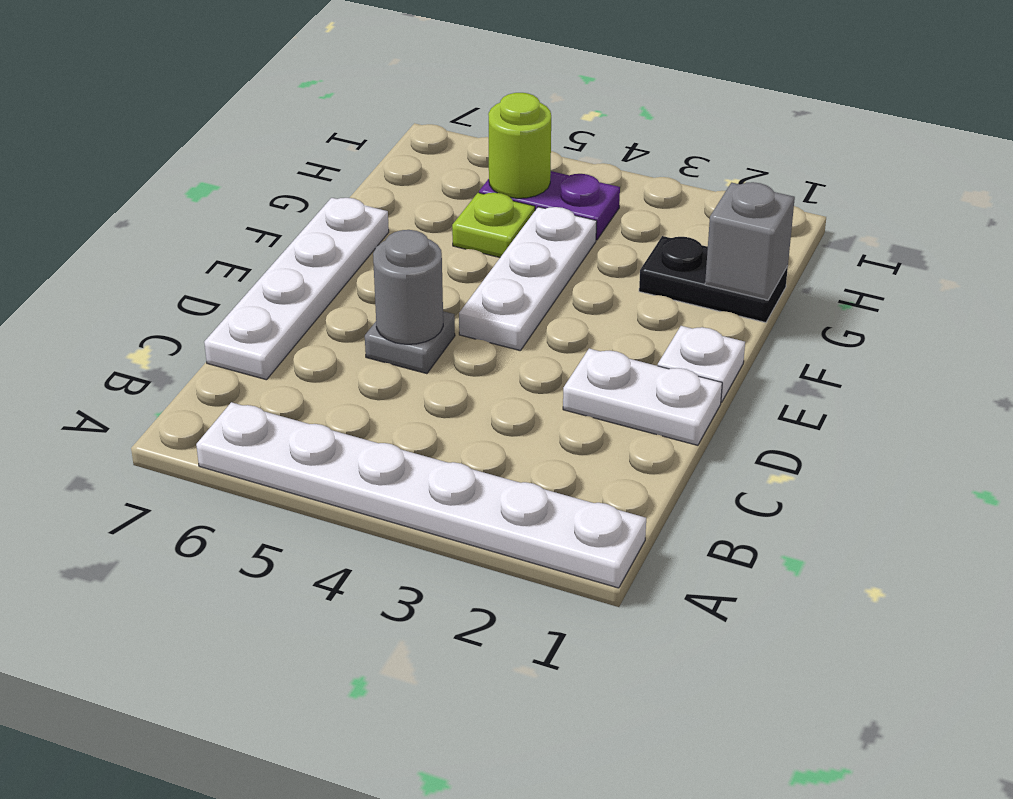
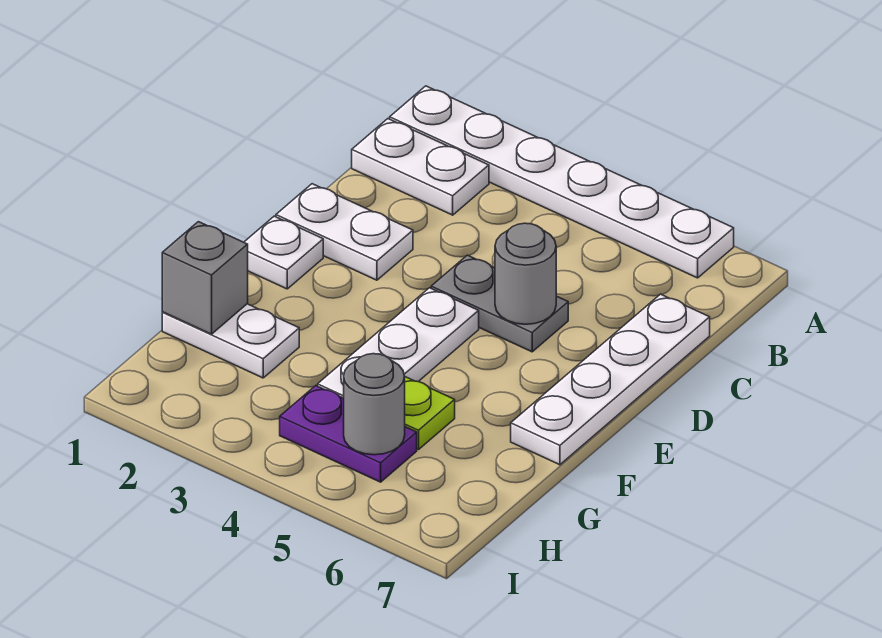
none -> white plate B1:B2 level 1
grey plate D5 level 1 -> grey plate D4:D5 level 1
black plate G1:G2 level 1 -> white plate G1:G2 level 1
lime round brick H5 level 2 -> grey round brick H5 level 2

